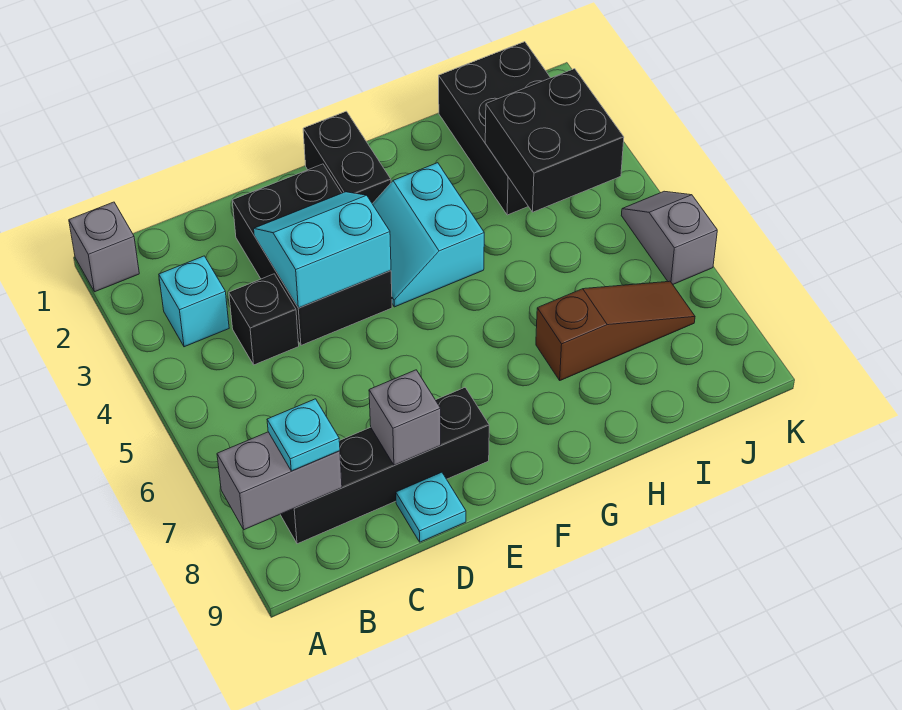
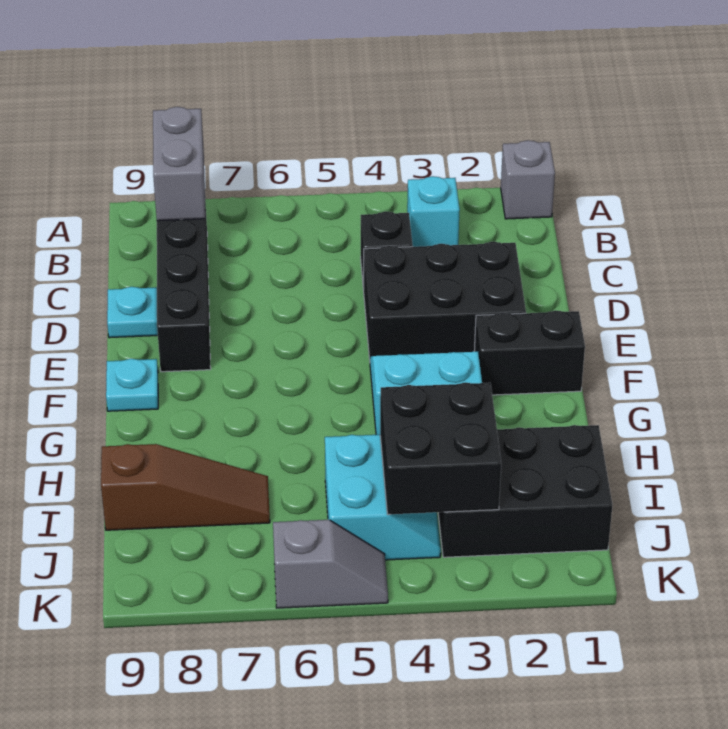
cyan plate B8 level 3 -> cyan plate F9 level 1
cyan slope D3:E4 level 2 top 4 -> cyan slope I4:J5 level 1 top 5
grey brick D8 level 2 -> none
brown slope H7:J7 level 1 top H -> brown slope I7:I9 level 1 top 9

